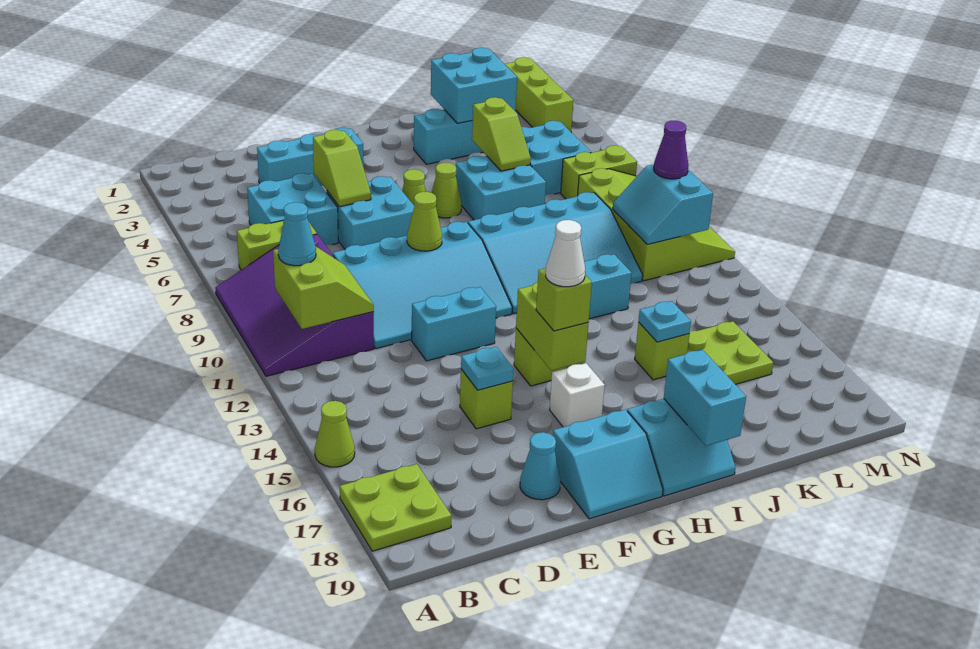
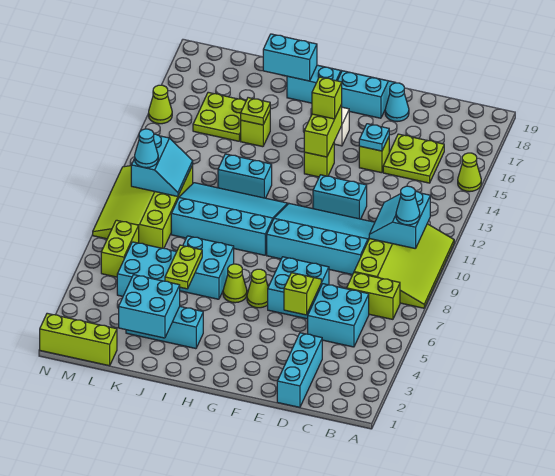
purple slope A8:C11 level 1 top C -> lime slope A8:C11 level 1 top C
lime plate A17:B18 level 1 -> lime plate C15:D16 level 1
lime slope B10:C11 level 2 top B -> cyan slope B10:C11 level 2 top B
cyan brick D3:F3 level 1 -> cyan brick D1:D3 level 1
lime cone F9 level 2 -> lime cone N15 level 1
white cone G15 level 4 -> none
cyan brick I18:I19 level 2 -> cyan brick I18:J18 level 2
lime slope J5:J6 level 2 top 5 -> lime plate J5:J6 level 2
cyan plate J15 level 2 -> lime plate J15 level 2
lime brick L7:M7 level 1 -> lime brick M6:M7 level 1
lime brick M1:M3 level 1 -> lime brick L1:N1 level 1
purple cone M10 level 3 -> cyan cone M10 level 3

